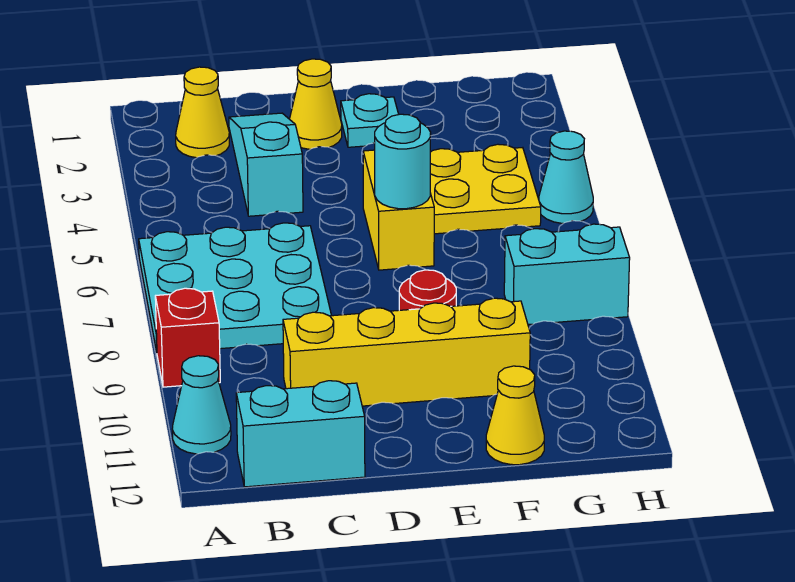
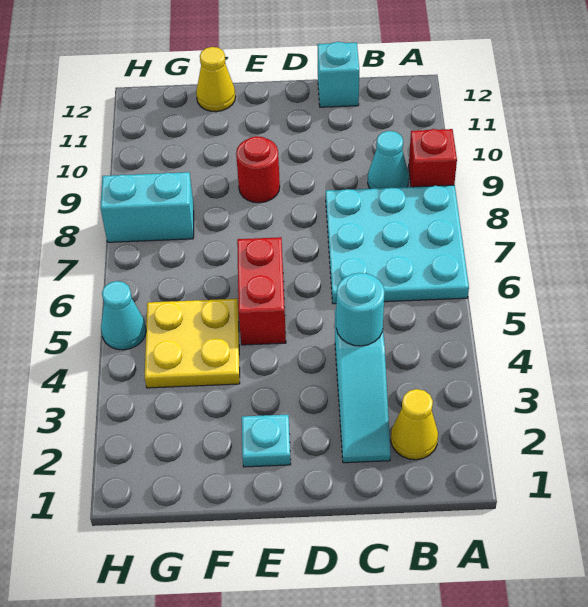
cyan cone A11 level 1 -> cyan cone B9 level 1
cyan brick B12:C12 level 1 -> cyan brick C12 level 1
yellow brick C10:F10 level 1 -> none
yellow cone D2 level 1 -> none
yellow brick E5:E6 level 1 -> red brick E5:E6 level 1
cyan round brick E6 level 2 -> cyan round brick C4 level 2

